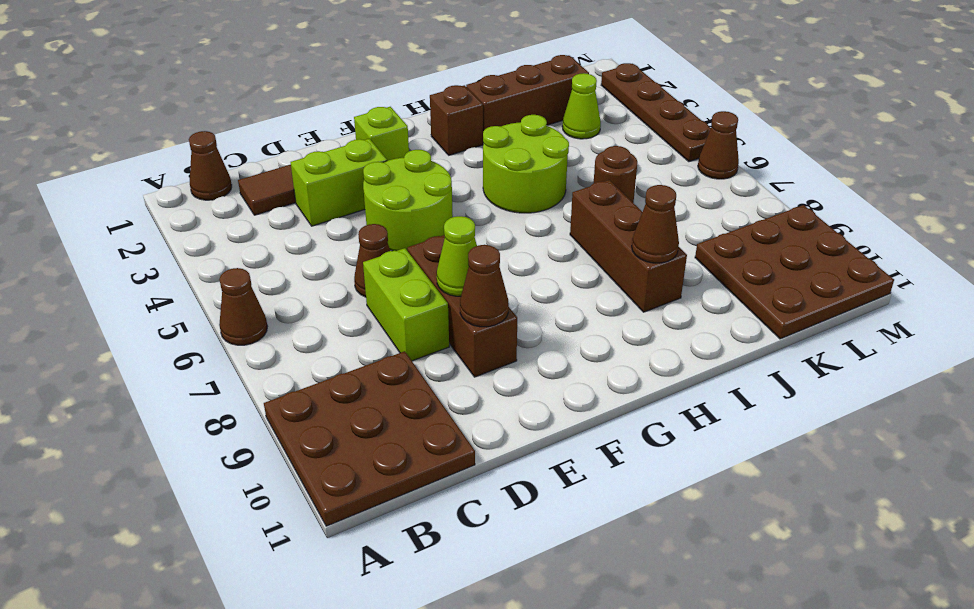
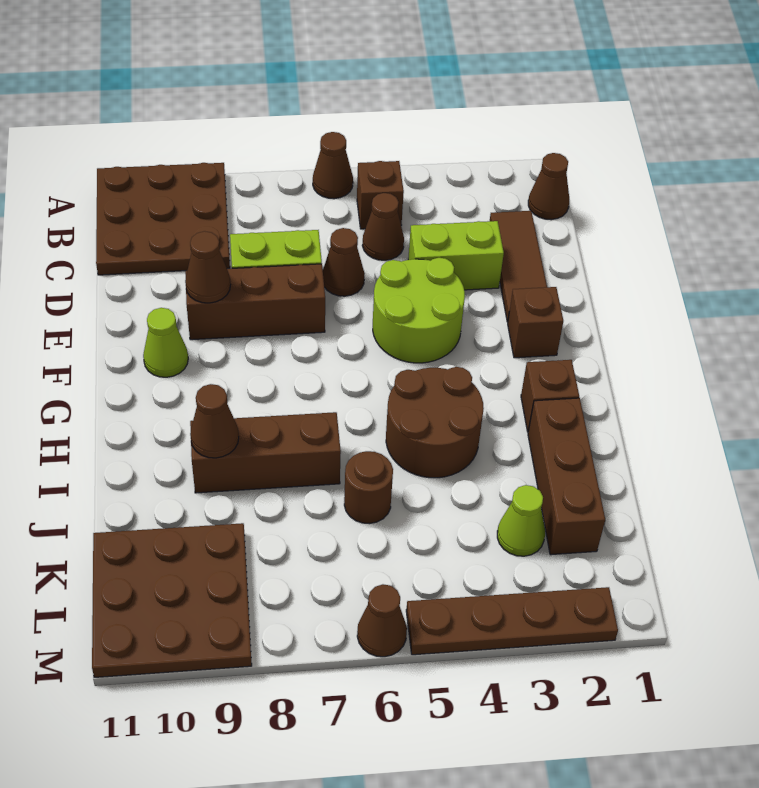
none -> brown brick B5 level 1
none -> brown cone C5 level 1
lime brick D3:E3 level 1 -> lime brick D3:D4 level 1
lime cone E8 level 2 -> lime cone F10 level 1
lime brick F2 level 1 -> brown brick F2 level 1
lime round brick H4:I5 level 1 -> brown round brick H4:I5 level 1

